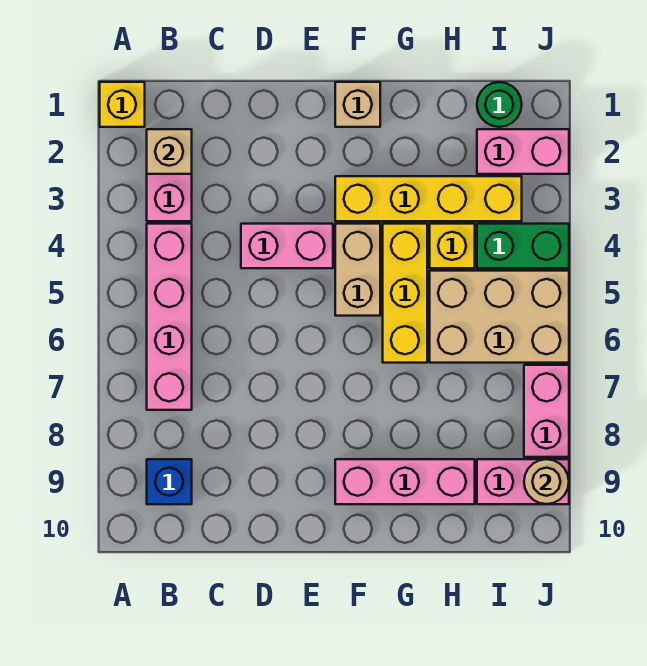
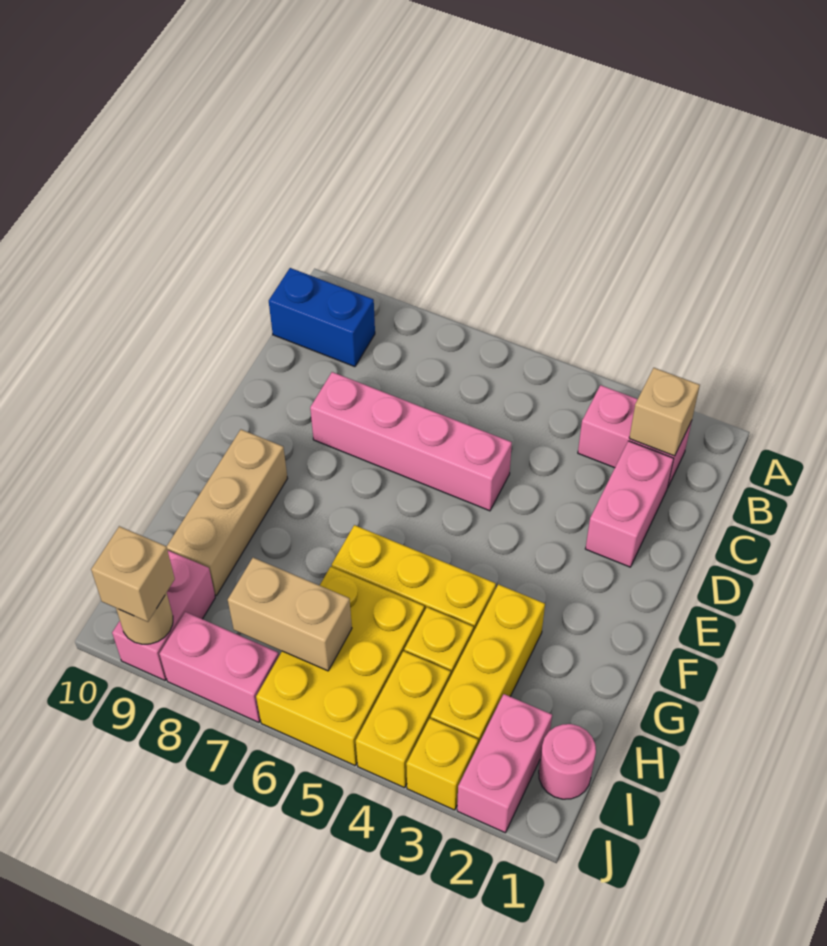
yellow brick A1 level 1 -> yellow brick J3 level 1
pink brick B4:B7 level 1 -> pink brick D5:D8 level 1
blue brick B9 level 1 -> blue brick B9:B10 level 1
pink brick D4:E4 level 1 -> pink brick C2:D2 level 1
tan brick F1 level 1 -> tan brick J9 level 3
yellow brick F3:I3 level 1 -> yellow brick G3:I3 level 1
tan brick F4:F5 level 1 -> tan brick I6:I7 level 2
pink brick F9:H9 level 1 -> tan brick F9:H9 level 1
tan brick H5:J6 level 1 -> yellow brick H5:J6 level 1
green round brick I1 level 1 -> pink round brick I1 level 1
green brick I4:J4 level 1 -> yellow brick I4:J4 level 1

